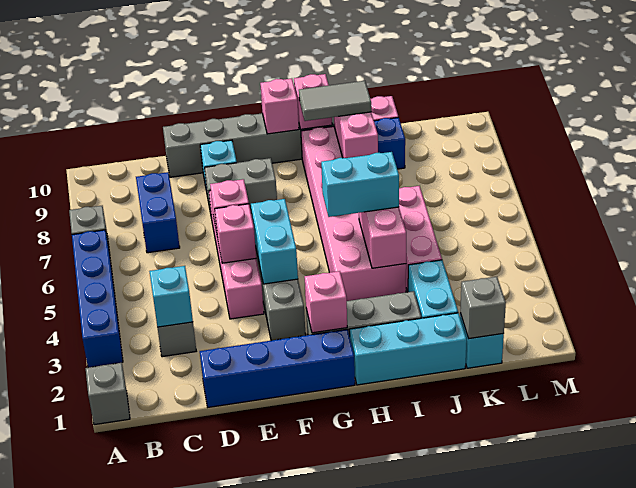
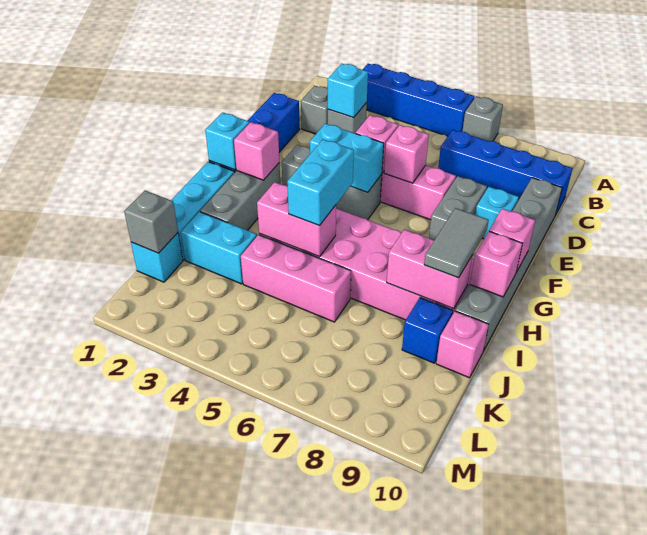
grey brick A1 level 1 -> grey brick C2 level 1
blue brick C7:C8 level 1 -> blue brick C7:C10 level 1
none -> cyan brick G1 level 2

